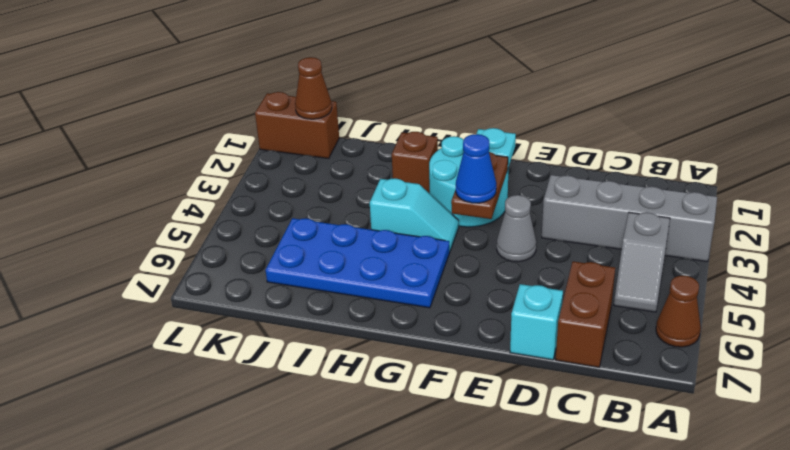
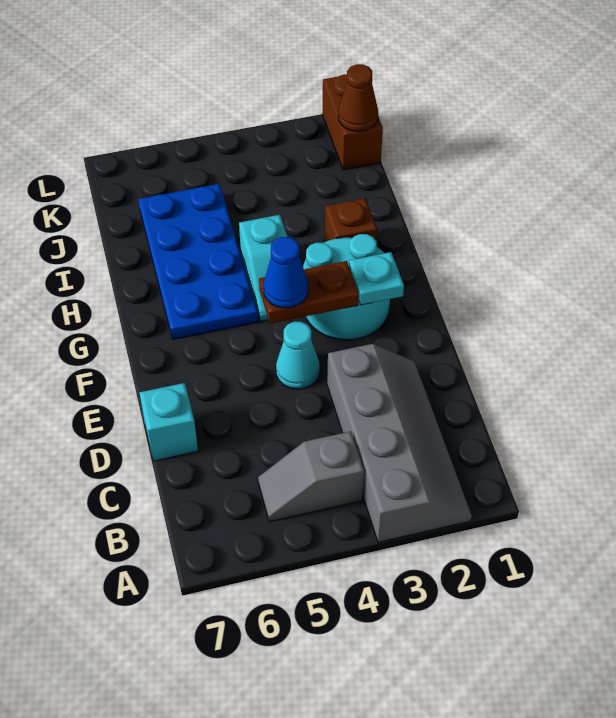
brown cone A6 level 1 -> none
brown brick C6:C7 level 1 -> none
grey cone E4 level 1 -> cyan cone E4 level 1

